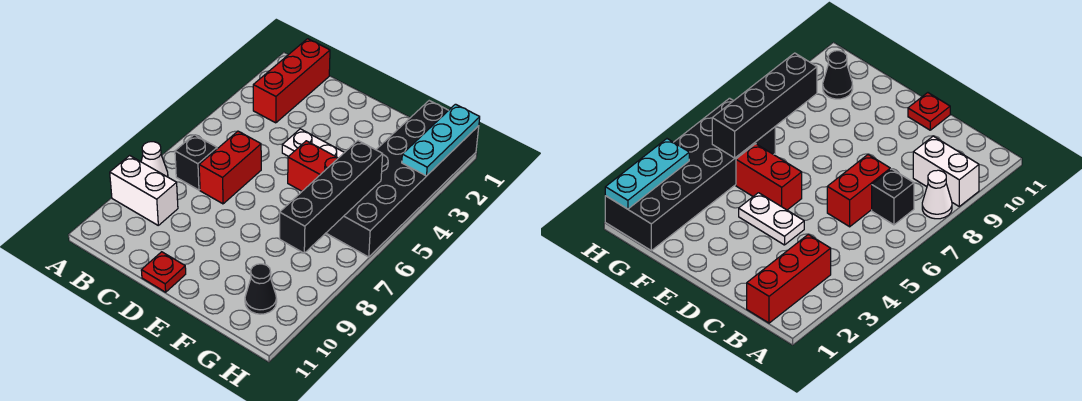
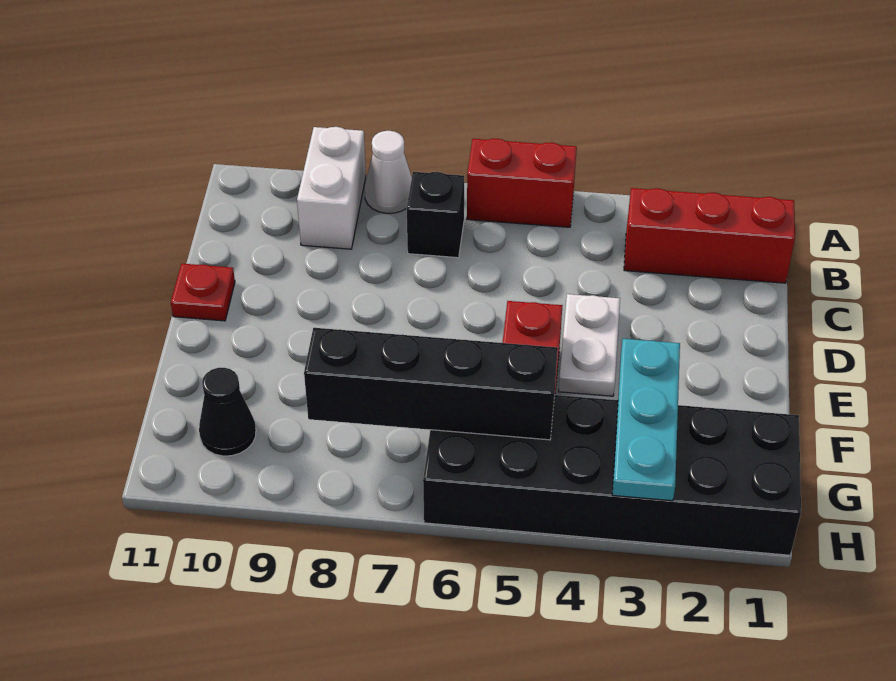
red brick C6:C7 level 1 -> red brick A5:A6 level 1
cyan plate H1:H3 level 2 -> cyan plate F3:H3 level 2

